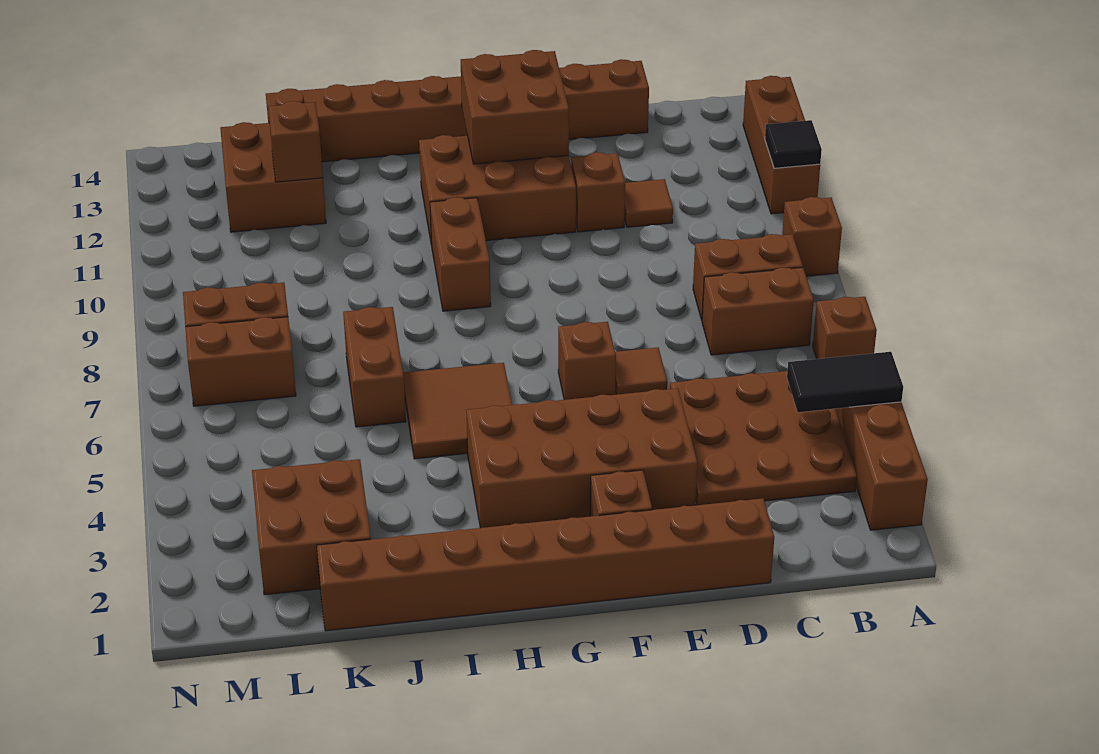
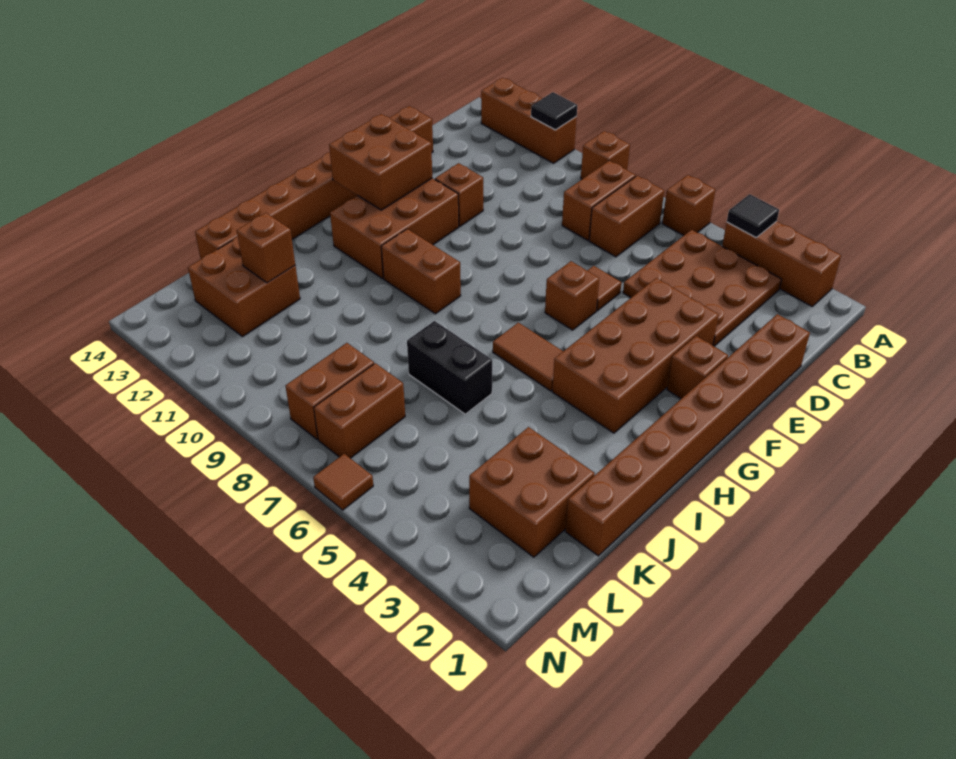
black tile A4:B4 level 2 -> black tile A4 level 2
brown tile D11 level 1 -> brown tile N6 level 1
brown tile H5:I6 level 1 -> brown tile H5:H6 level 1
brown brick J6:J7 level 1 -> black brick J6:J7 level 1

